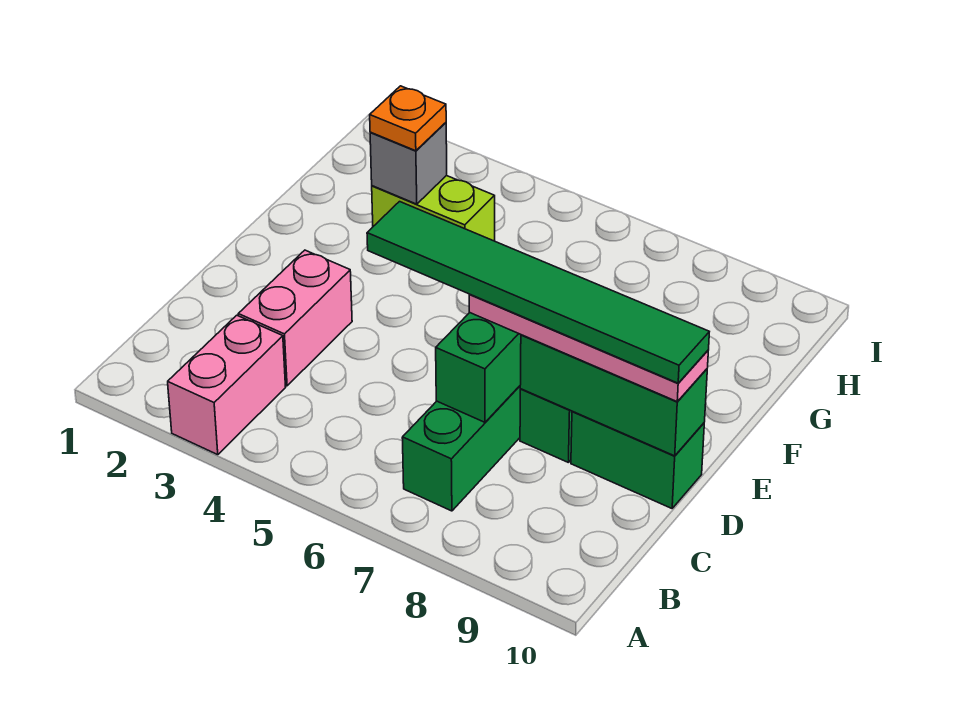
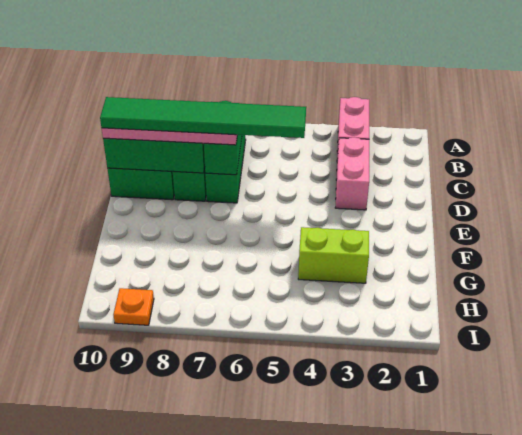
grey brick G3 level 2 -> none
orange plate G3 level 3 -> orange plate I9 level 1

